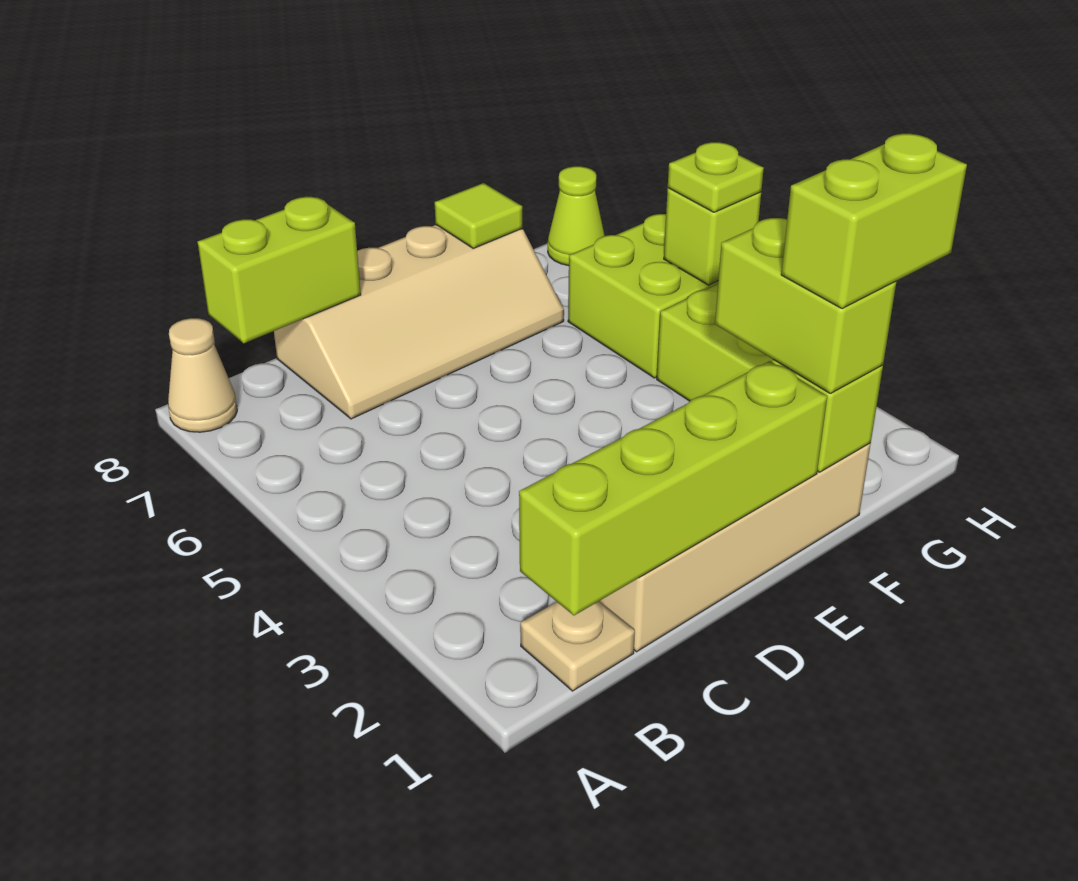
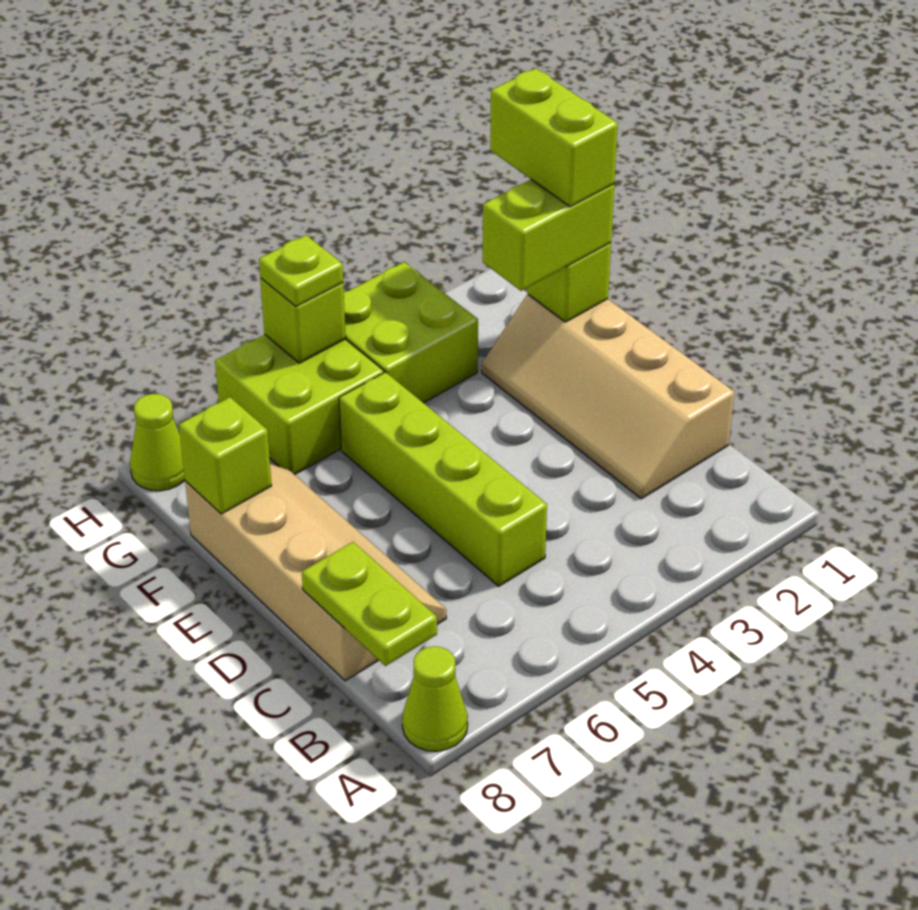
tan cone A8 level 1 -> lime cone A8 level 1
tan plate B1 level 1 -> none
lime brick B1:E1 level 2 -> lime brick C5:F5 level 1
lime brick B8:C8 level 2 -> lime plate B8:C8 level 2
lime tile F8 level 2 -> lime brick F8 level 2

